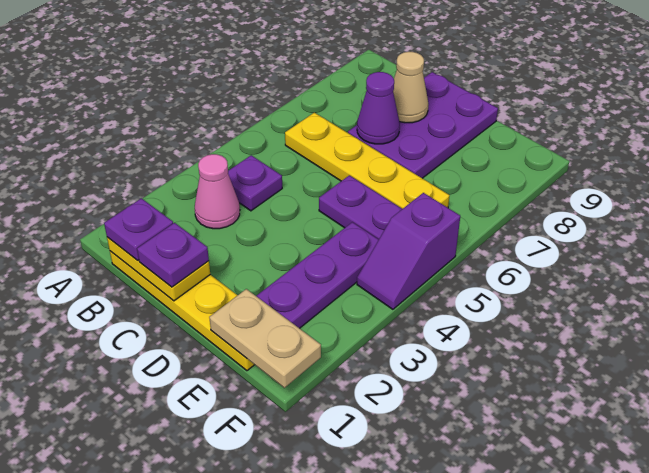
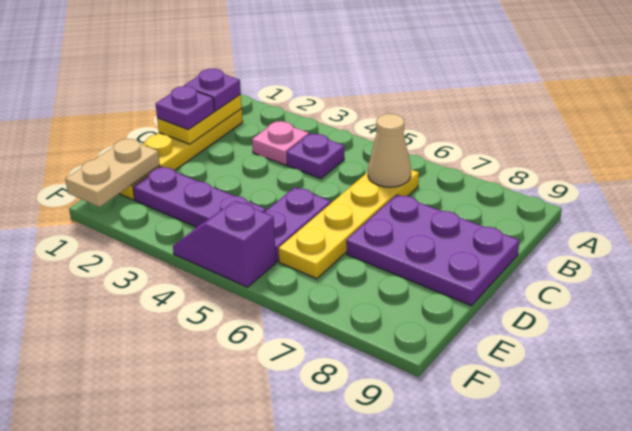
pink cone B3 level 1 -> pink plate B3 level 1
purple cone C7 level 2 -> none
tan cone C8 level 2 -> tan cone B6 level 2

